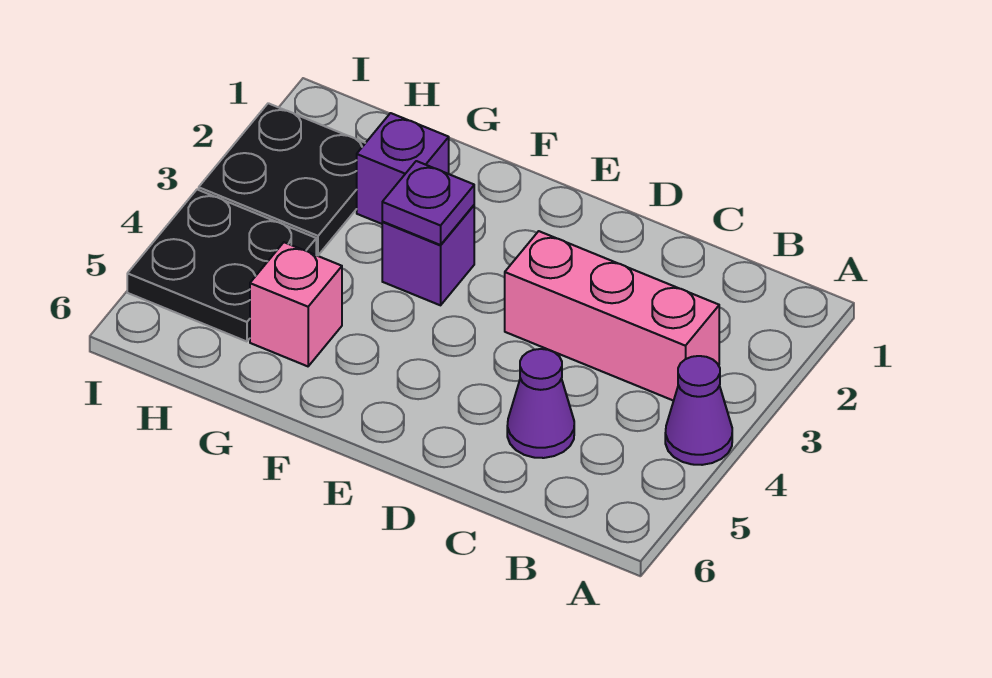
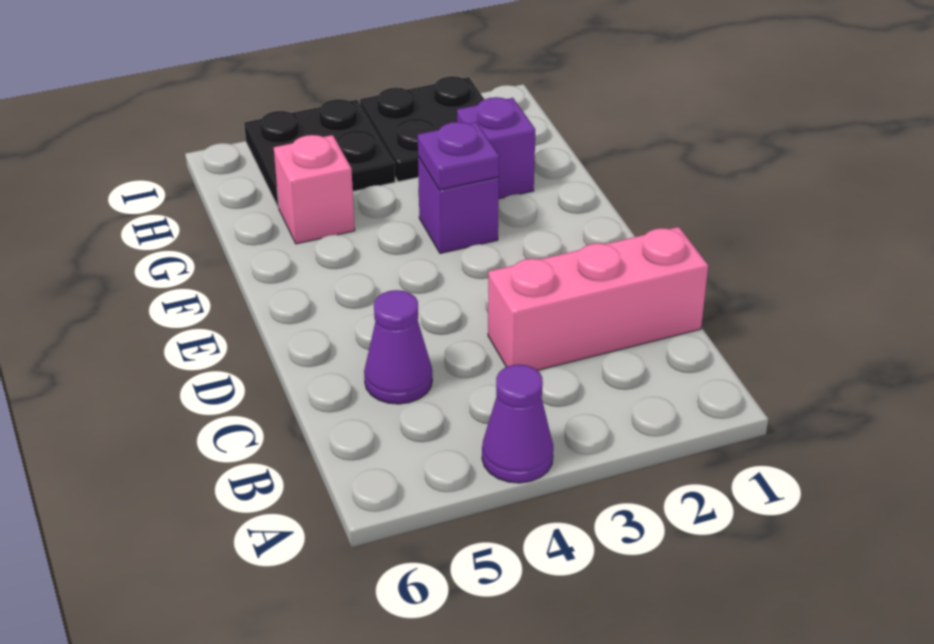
pink brick B3:D3 level 1 -> pink brick C1:C3 level 1

